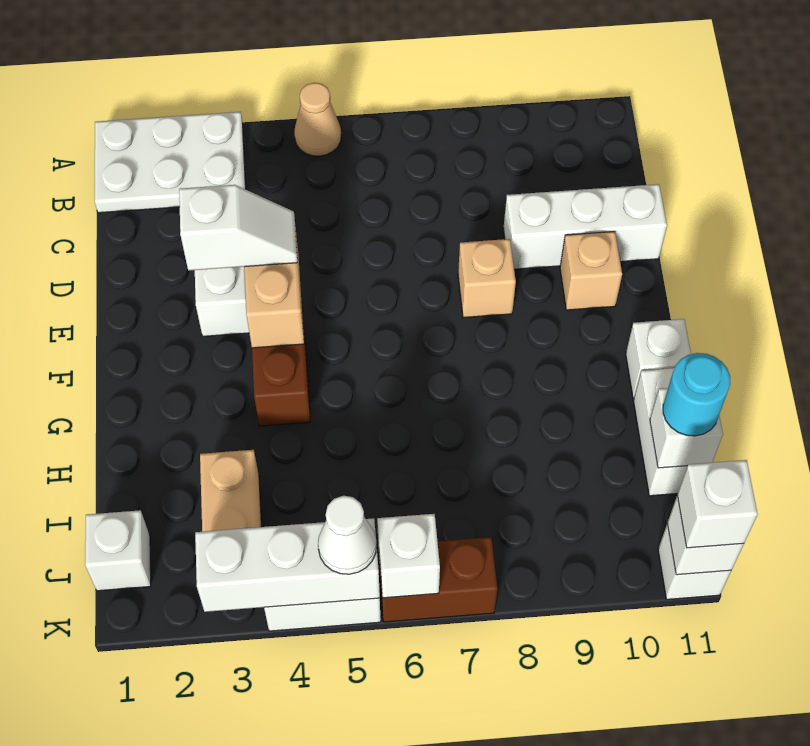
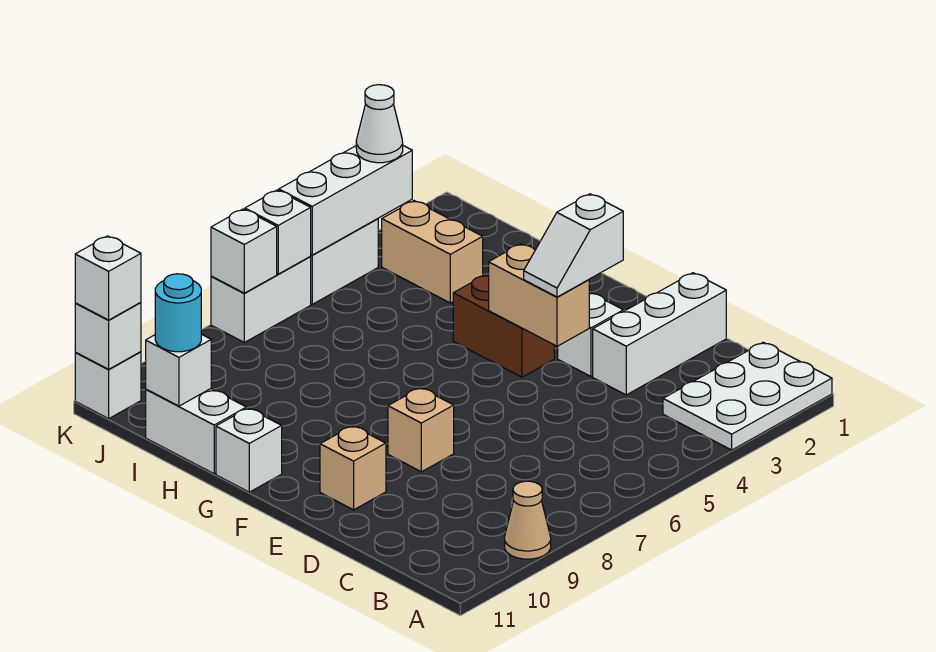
tan cone A5 level 1 -> tan cone A9 level 1
white brick D9:D11 level 1 -> white brick D1:D3 level 1
white brick J1 level 1 -> white brick K7 level 2
white cone K5 level 3 -> white cone K3 level 3
brown brick K6:K7 level 1 -> white brick K6:K7 level 1

